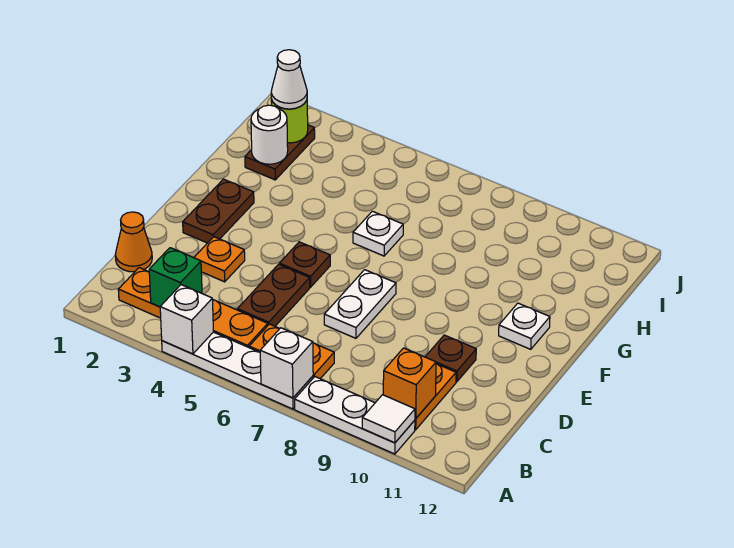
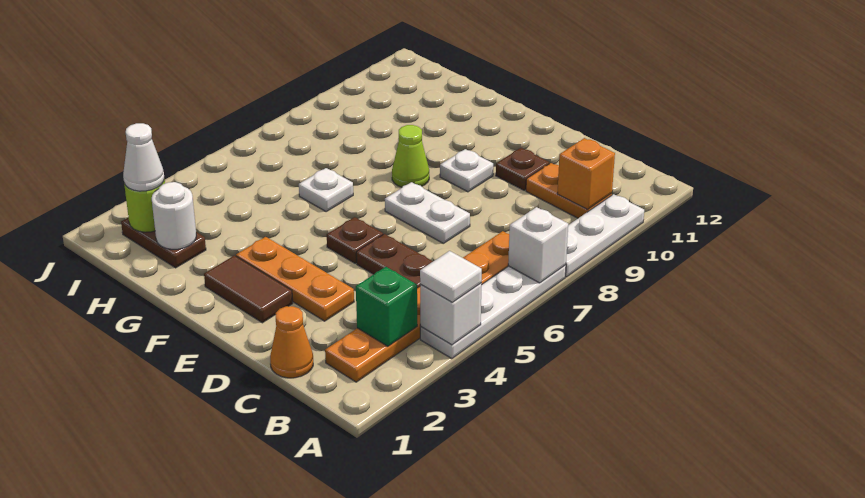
white tile A10 level 2 -> white tile A4 level 3
orange plate D3 level 1 -> orange plate D3:F3 level 1
brown plate E2:F2 level 1 -> brown tile E2:F2 level 1
none -> lime cone F8 level 1
white plate F11 level 1 -> white plate E9 level 1

